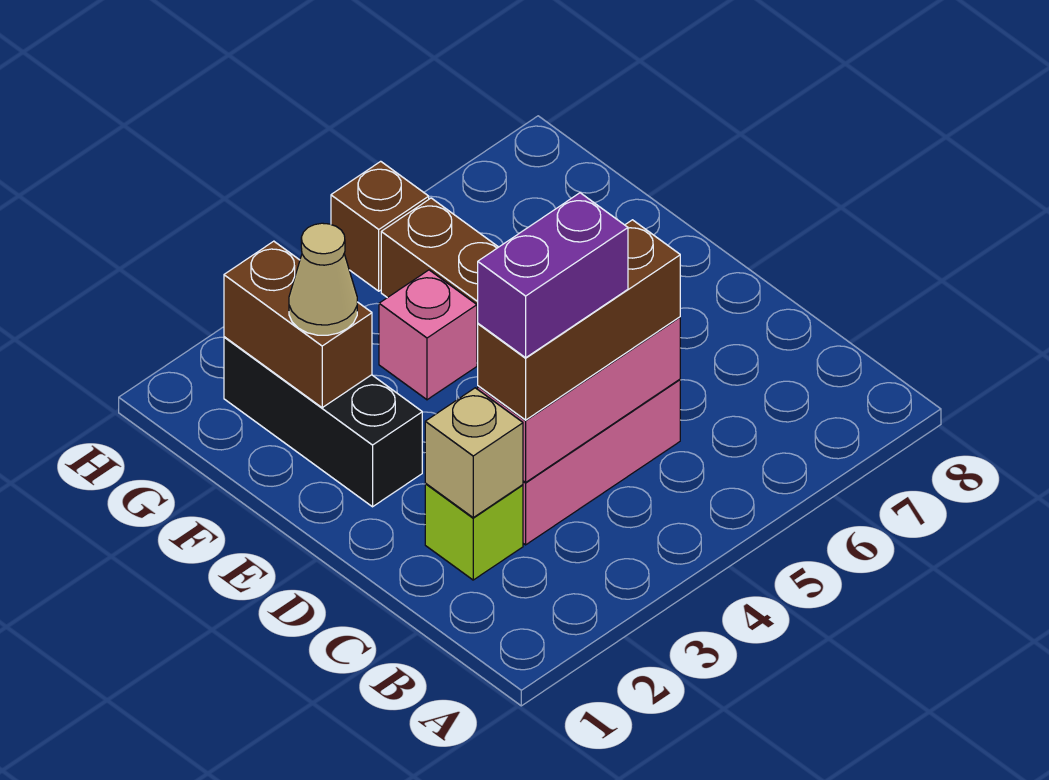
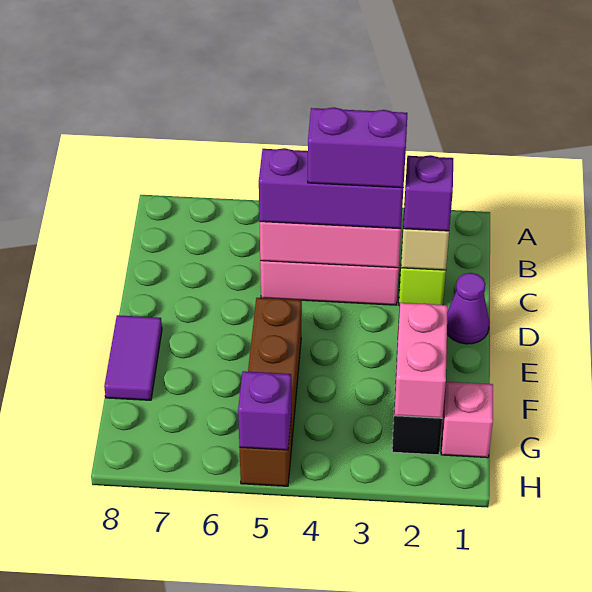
none -> purple brick C2 level 3
brown brick C3:C5 level 3 -> purple brick C3:C5 level 3
none -> purple cone D1 level 1
none -> purple tile E8:F8 level 1
brown brick F2:G2 level 2 -> pink brick F2:G2 level 2
tan cone F2 level 3 -> none
pink brick F4 level 1 -> pink brick G1 level 1
none -> purple brick H5 level 2

